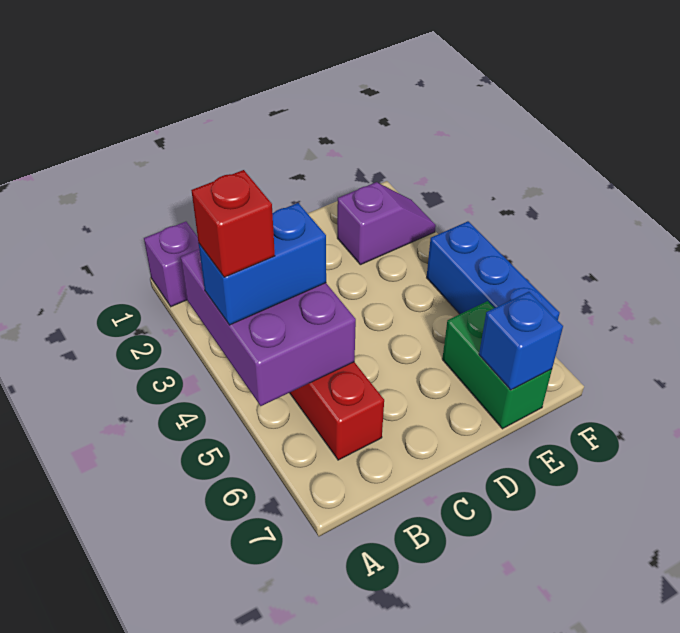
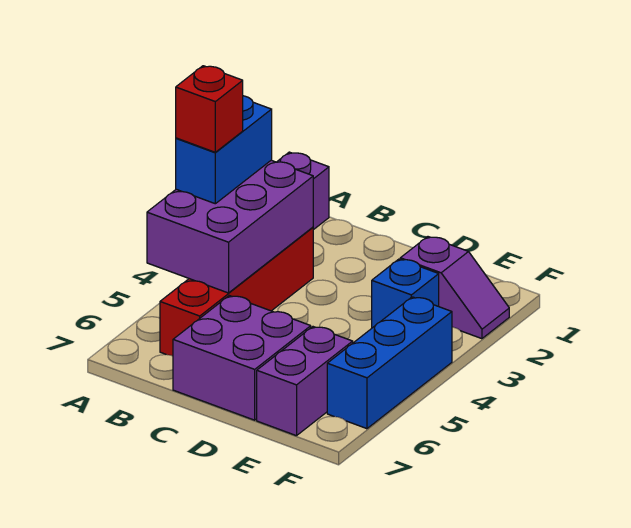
blue brick A4:B4 level 3 -> blue brick A3:A4 level 3
none -> purple brick C6:D7 level 1
green brick E6:E7 level 1 -> purple brick E6:E7 level 1
blue brick E7 level 2 -> blue brick E3 level 1

